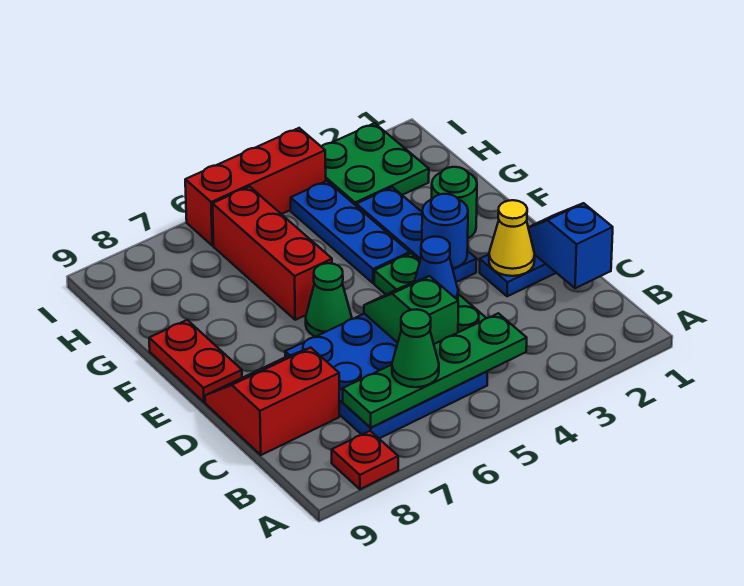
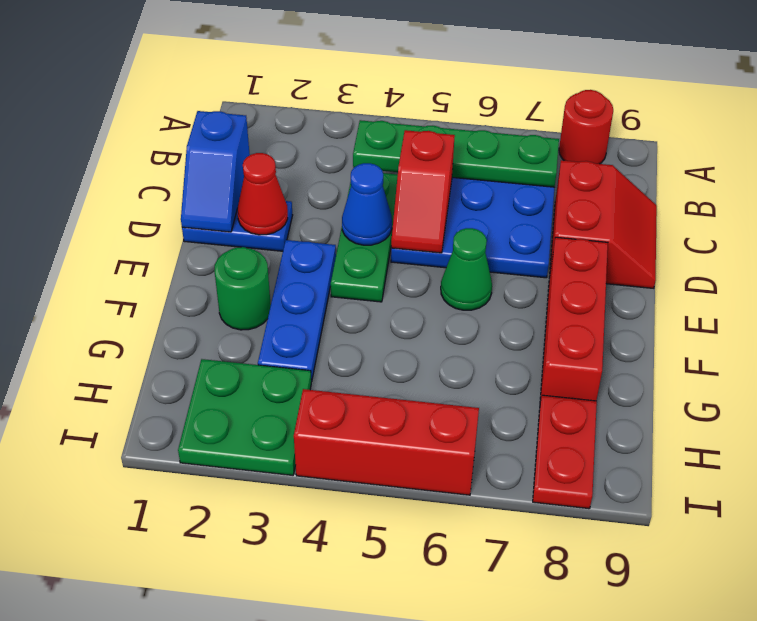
red plate A8 level 1 -> red round brick A8 level 1
green cone B6 level 3 -> none
green slope C5:D5 level 2 top C -> red slope C5:D5 level 2 top C
red slope C8:D9 level 1 top C -> red slope C8:D9 level 1 top 8
yellow cone D2 level 2 -> red cone D2 level 2
blue round brick E3 level 2 -> none
red plate E9:F9 level 1 -> red plate H8:I8 level 1
blue plate F4:H4 level 1 -> none
red brick F6:H6 level 1 -> red brick E8:G8 level 1

